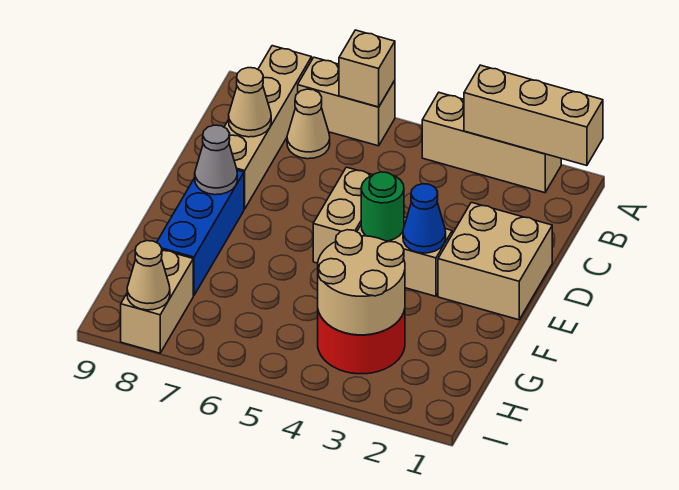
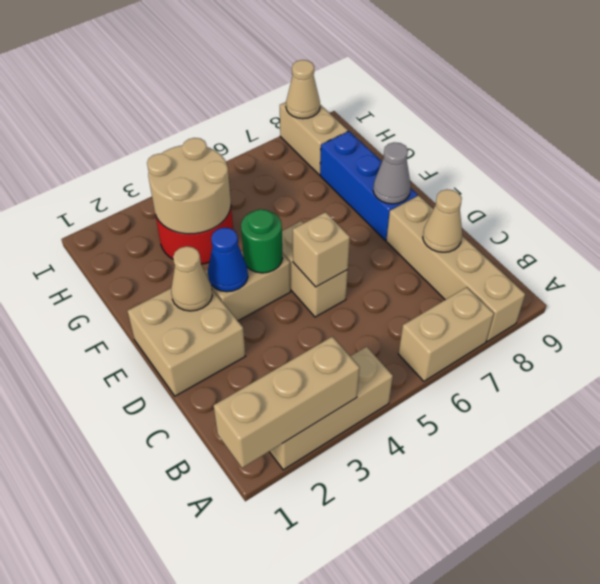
tan brick A6 level 2 -> tan brick D5 level 2
tan cone B7 level 1 -> tan cone E2 level 2

